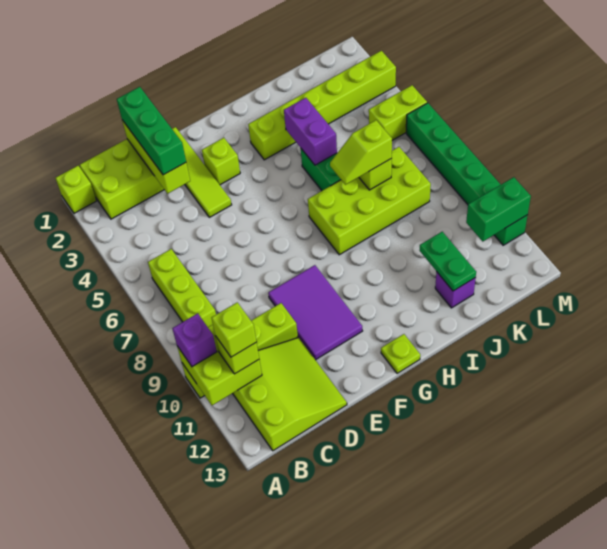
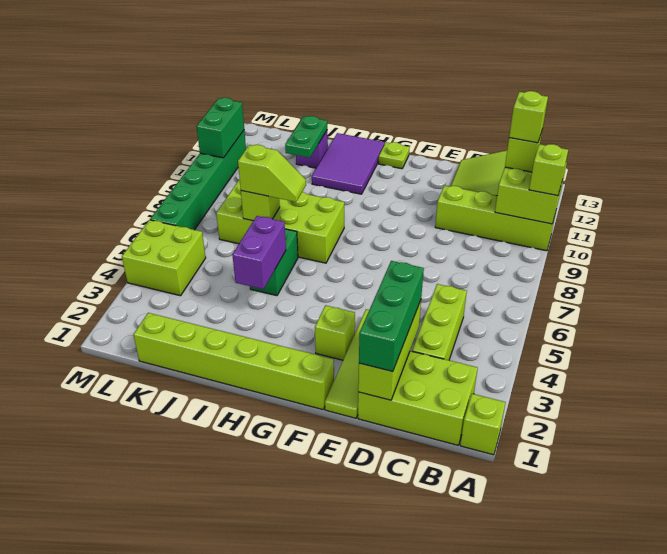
purple brick A10 level 3 -> lime brick A10 level 3
lime brick B6:B8 level 1 -> lime brick C3:C5 level 1
purple tile E9:F11 level 1 -> purple tile H11:I13 level 1
lime brick H3:M3 level 1 -> lime brick F1:K1 level 1
lime brick L5:M5 level 1 -> lime brick L4:M5 level 1
green brick L11:M11 level 2 -> green brick M10:M11 level 2

